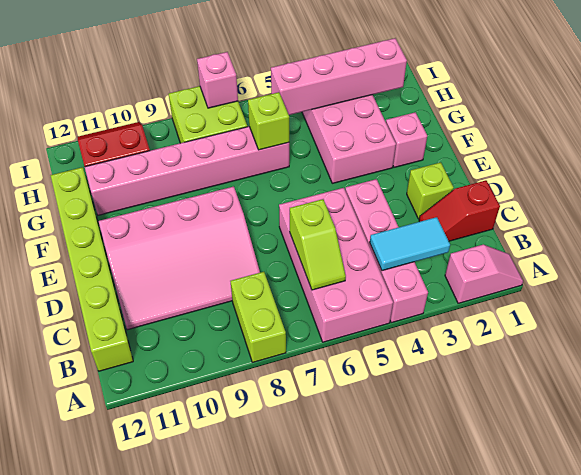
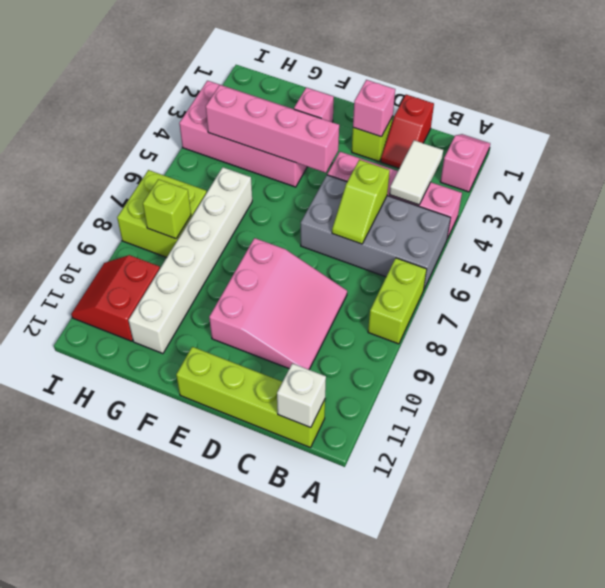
pink brick A5:D6 level 1 -> grey brick A5:D6 level 1
lime brick A8:B8 level 1 -> lime brick A7:A8 level 1
cyan tile B3:B4 level 2 -> white tile B3:B4 level 2
lime slope B6:C6 level 2 top C -> lime slope C5:C6 level 2 top 5
lime brick B12:G12 level 1 -> lime brick B12:E12 level 1
none -> white brick B12 level 2
pink slope C8:E11 level 1 top E -> pink slope C8:E10 level 1 top E
pink brick G6:G11 level 1 -> white brick G6:G11 level 1
lime brick G6 level 2 -> lime brick H8 level 2
pink brick H2:H5 level 2 -> pink brick E4:H4 level 2
pink brick I7 level 2 -> pink brick D2 level 2

